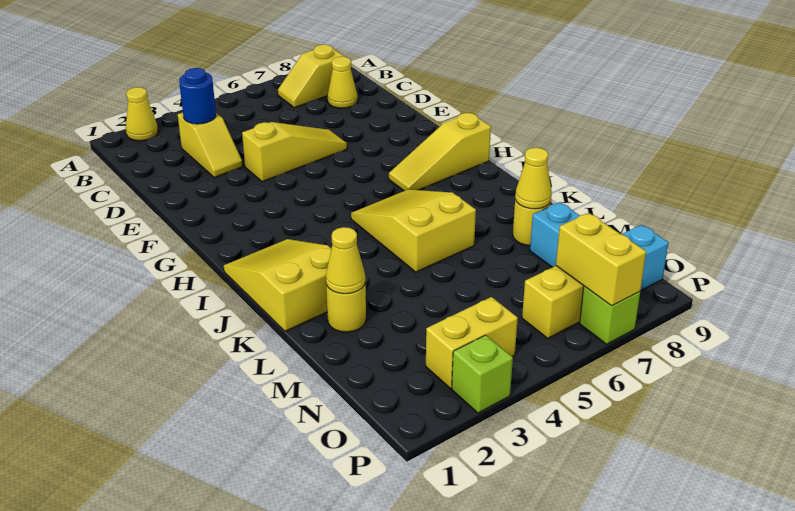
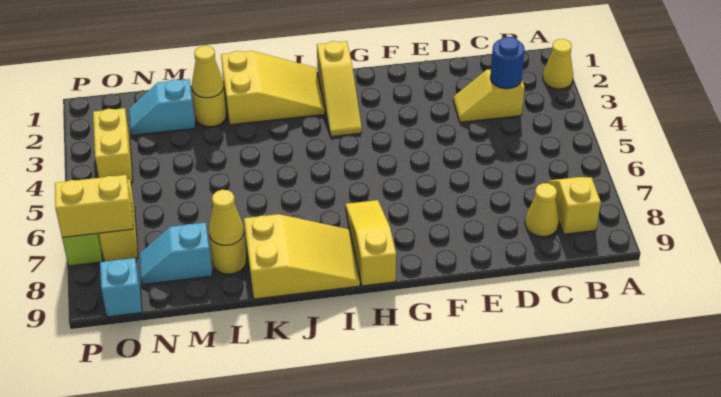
yellow slope E4:E6 level 1 top 4 -> yellow slope H1:H3 level 1 top 1
yellow slope I5:K6 level 1 top K -> yellow slope I8:K9 level 1 top K
none -> cyan slope M2:N2 level 1 top M
lime brick P3 level 1 -> none

